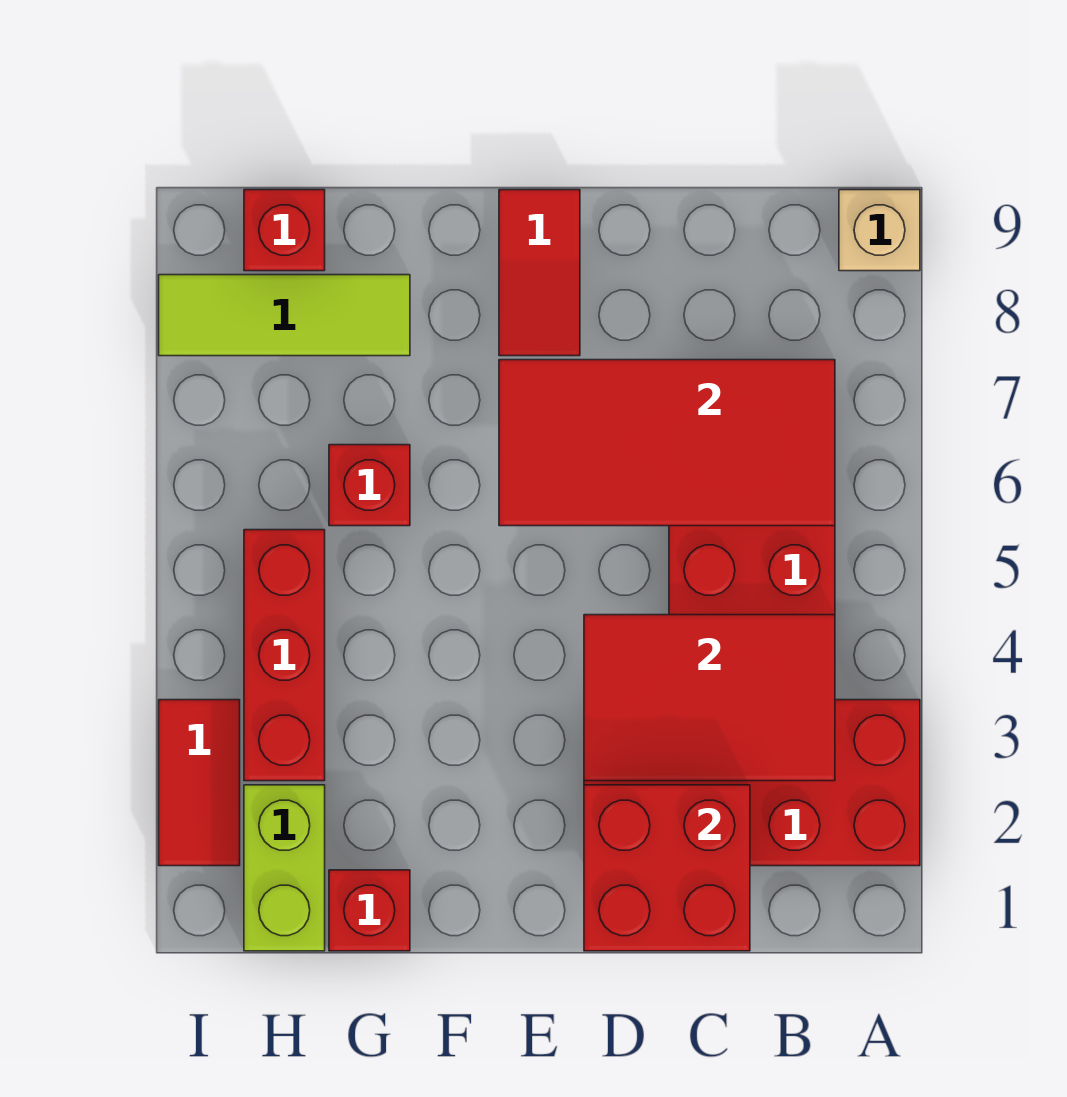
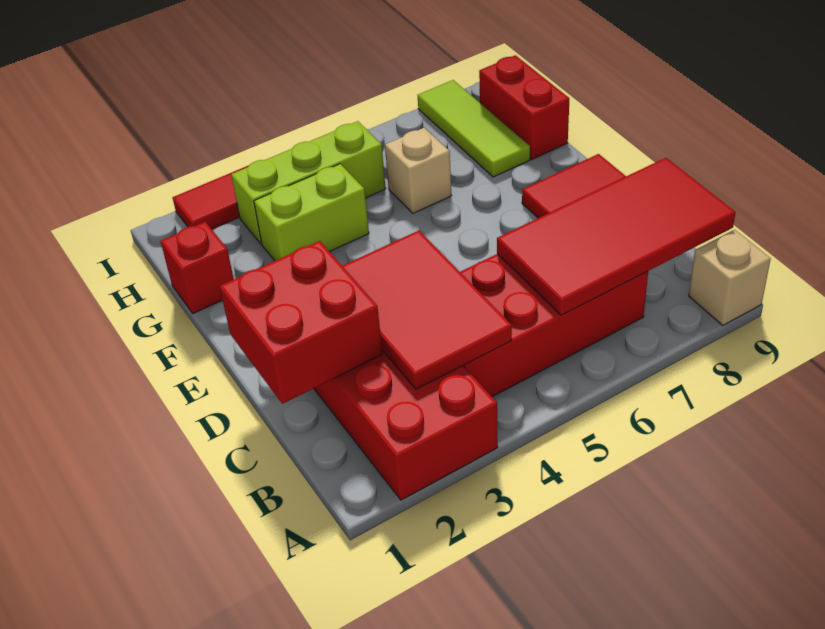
red tile B6:E7 level 2 -> red tile B6:C9 level 2
red brick G6 level 1 -> tan brick G6 level 1
lime brick H1:H2 level 1 -> lime brick G3:G4 level 1
red brick H3:H5 level 1 -> lime brick H3:H5 level 1
red brick H9 level 1 -> red brick G9:H9 level 1

